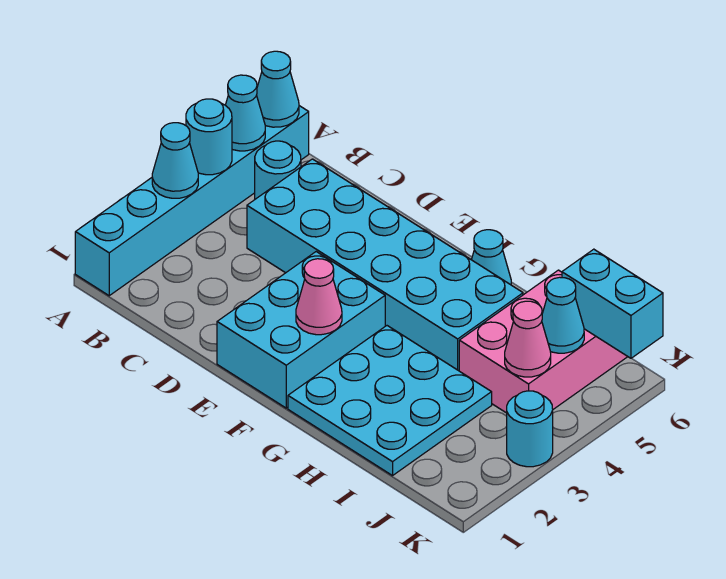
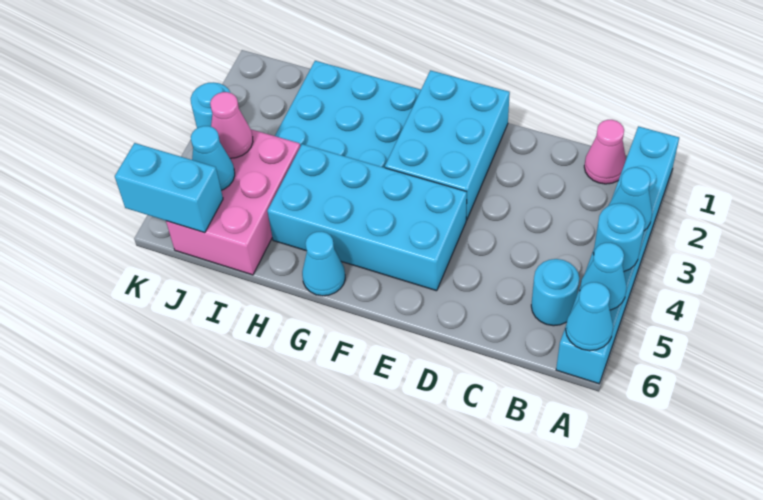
cyan brick C4:H5 level 1 -> cyan brick E4:H5 level 1
pink cone F2 level 2 -> pink cone B1 level 1

